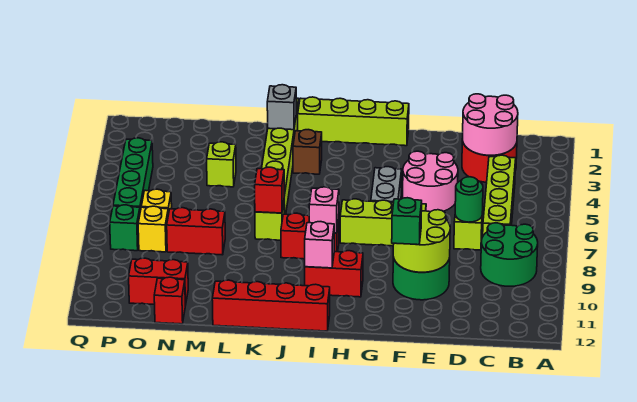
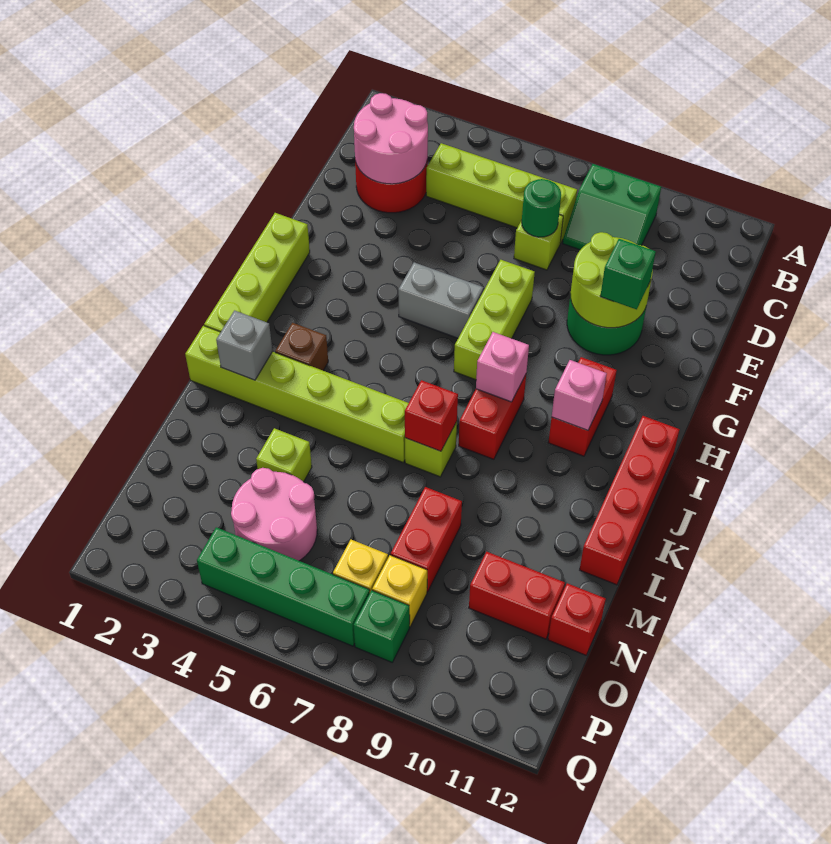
green round brick B8:C9 level 1 -> green slope B8:C9 level 1 top B
pink round brick E4:F5 level 1 -> pink round brick N4:O5 level 1
red brick N11:O11 level 1 -> red brick N10:N11 level 1

